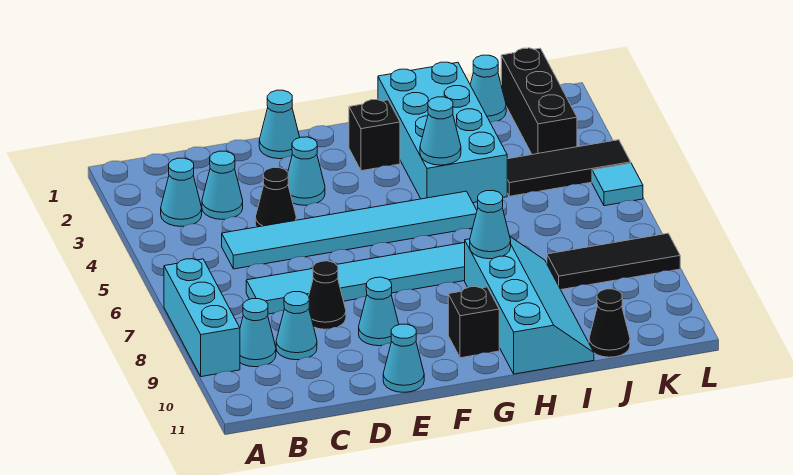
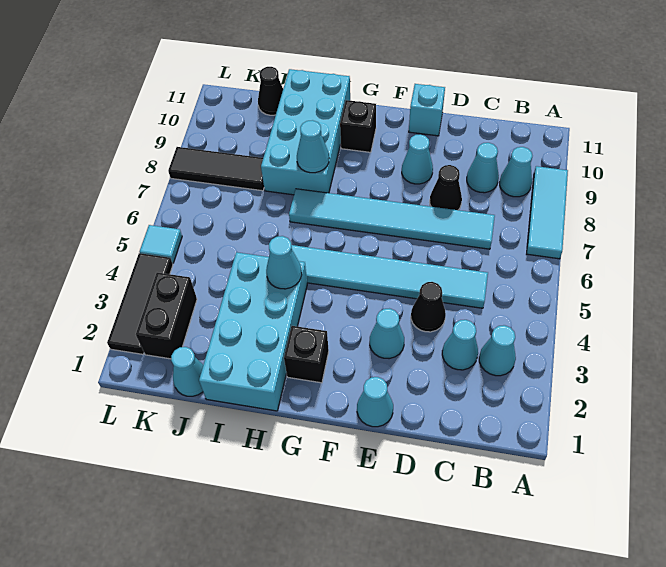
cyan brick A7:A9 level 1 -> cyan tile A7:A9 level 1
cyan cone E11 level 1 -> cyan brick E11 level 1
cyan slope H8:I11 level 1 top H -> cyan brick H8:I11 level 1
black tile J4:L4 level 1 -> black tile L2:L4 level 1
black brick K1:K3 level 1 -> black brick K2:K3 level 1

